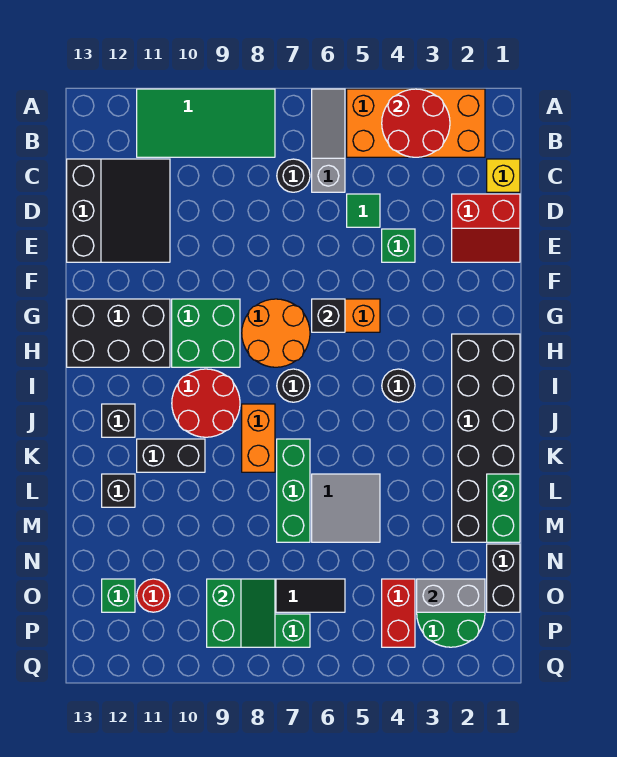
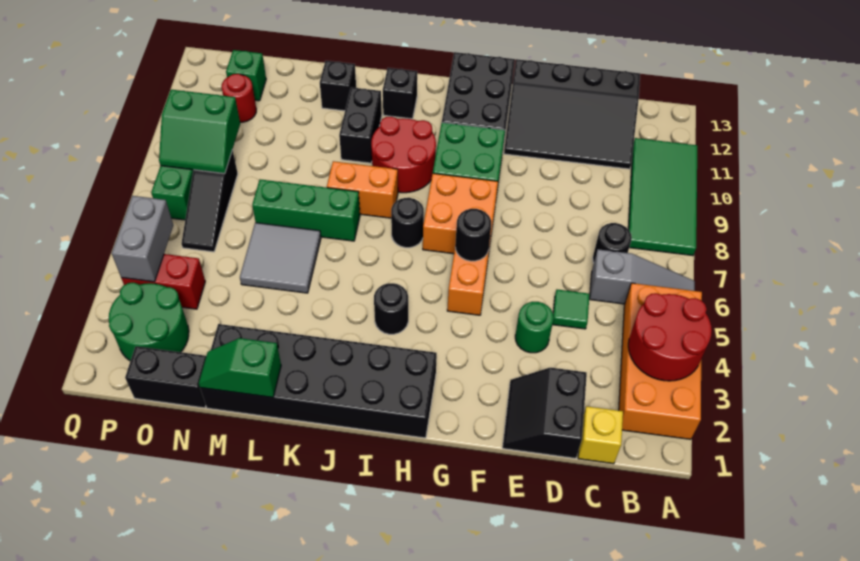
black slope C11:E13 level 1 top 13 -> black slope C11:F13 level 1 top 13
red slope D1:E2 level 1 top D -> black slope D1:E2 level 1 top D
green brick E4 level 1 -> green round brick E4 level 1
black brick G6 level 2 -> black round brick G6 level 2
orange round brick G7:H8 level 1 -> orange brick G7:H8 level 1
green brick L1:M1 level 2 -> green slope L1:M1 level 2 top L
grey brick O2:O3 level 2 -> grey brick P4:P5 level 2

